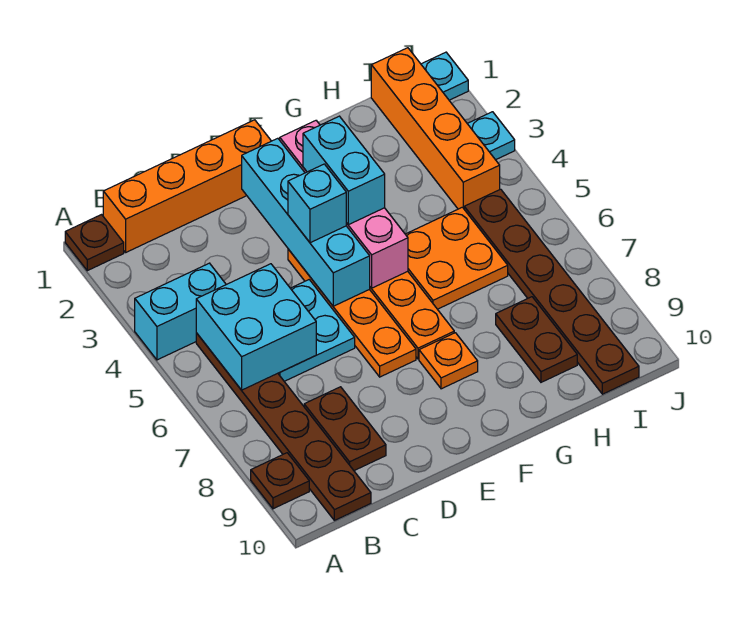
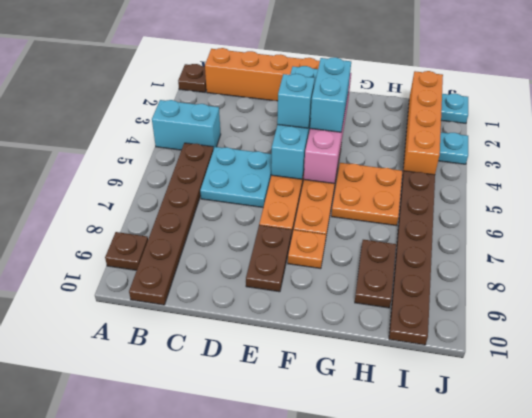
cyan brick B5:C6 level 2 -> none
brown plate C8:C9 level 1 -> brown plate E8:E9 level 1

